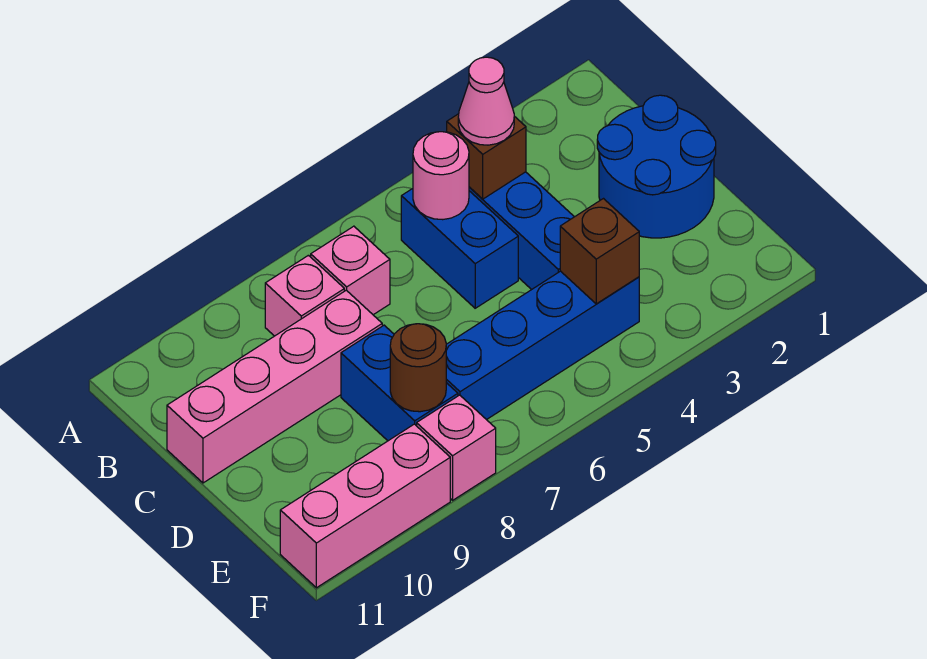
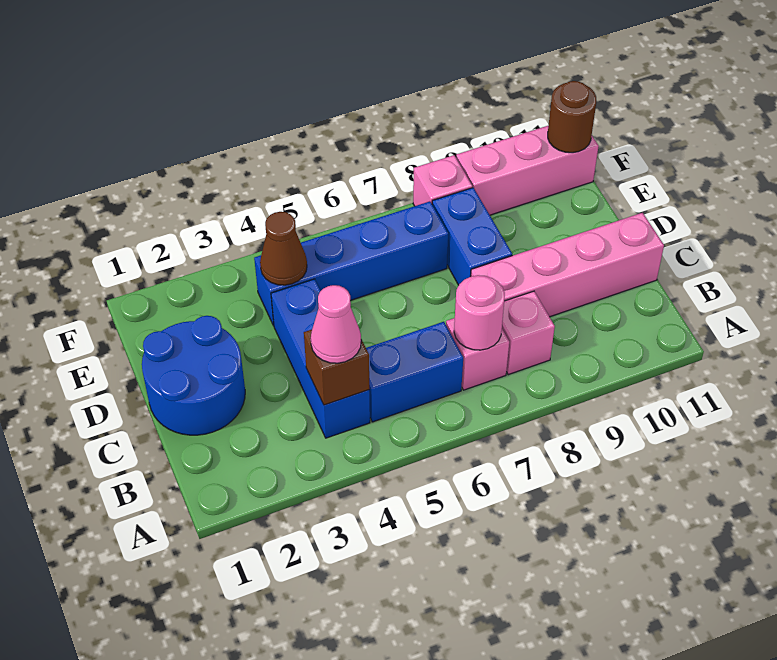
blue brick B5:C5 level 1 -> blue brick B5:B6 level 1
pink round brick B5 level 2 -> pink round brick B7 level 2
brown brick E4 level 2 -> brown cone E4 level 2
brown round brick E8 level 2 -> brown round brick F11 level 2

